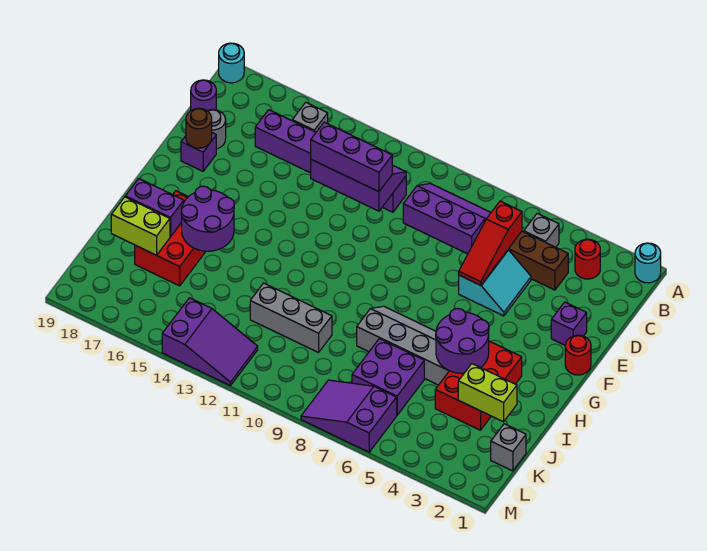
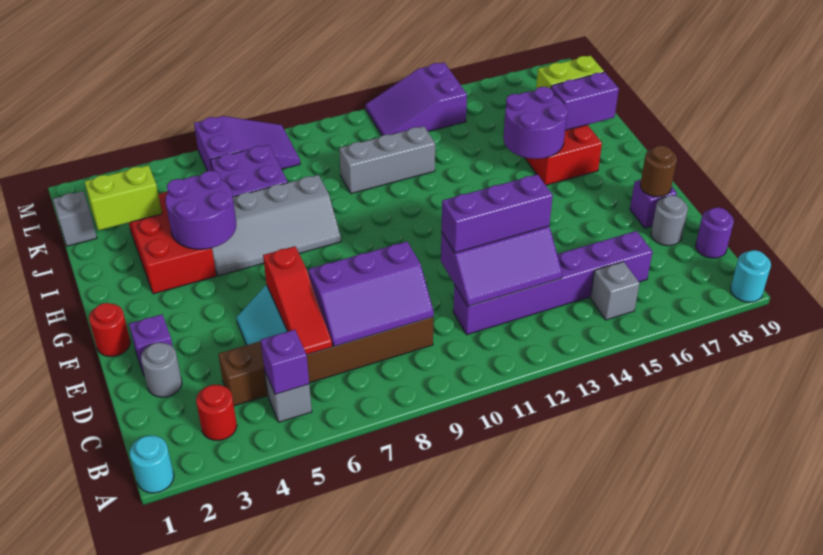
none -> purple brick B5 level 2
red slope C6:E6 level 2 top C -> red slope C6:E6 level 2 top E
none -> grey round brick D2 level 1

